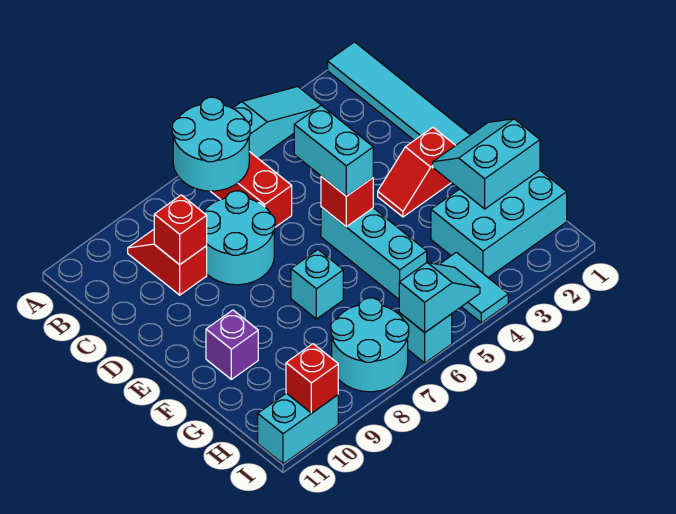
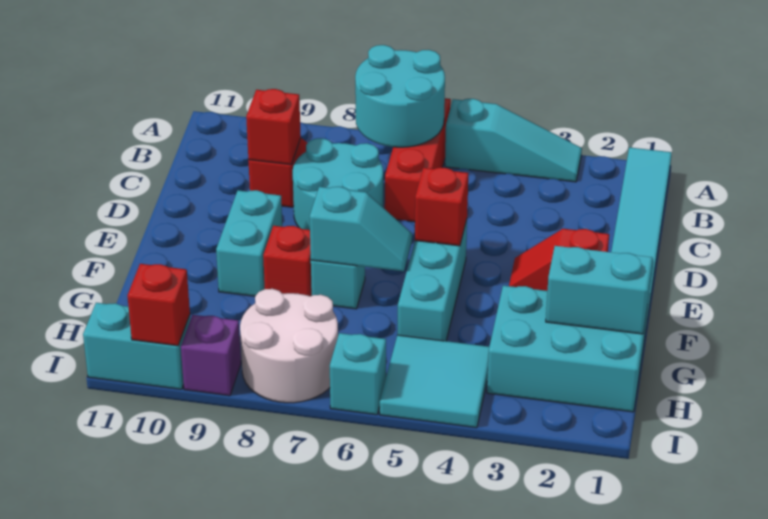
cyan brick D5:E5 level 3 -> cyan brick E9:F9 level 1
none -> red brick F8 level 1
purple brick F10 level 1 -> purple brick I9 level 1
cyan tile H4:I4 level 1 -> cyan tile H4:I5 level 1
cyan round brick H7:I8 level 1 -> white round brick H7:I8 level 1
cyan slope I5:I6 level 2 top 6 -> cyan slope F6:F7 level 2 top 7

